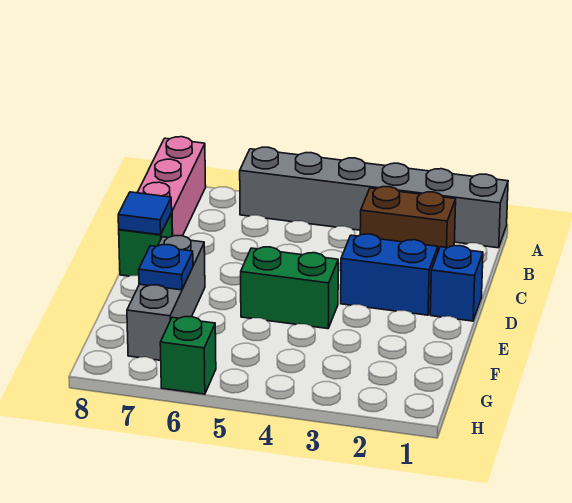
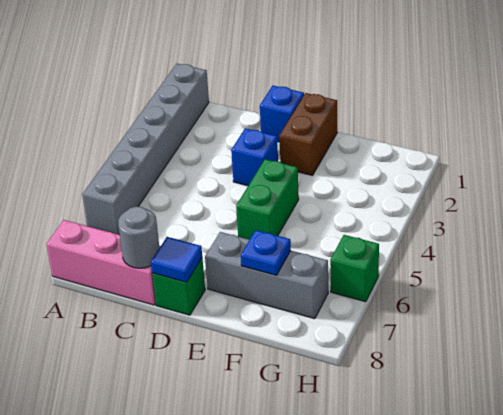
brown brick B2:B3 level 1 -> brown brick E1:E2 level 1
none -> grey round brick C8 level 2
blue brick D2:D3 level 1 -> blue brick D3 level 1

